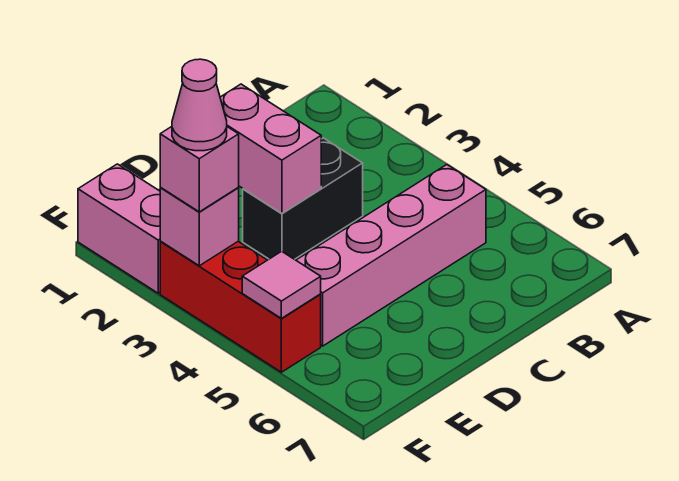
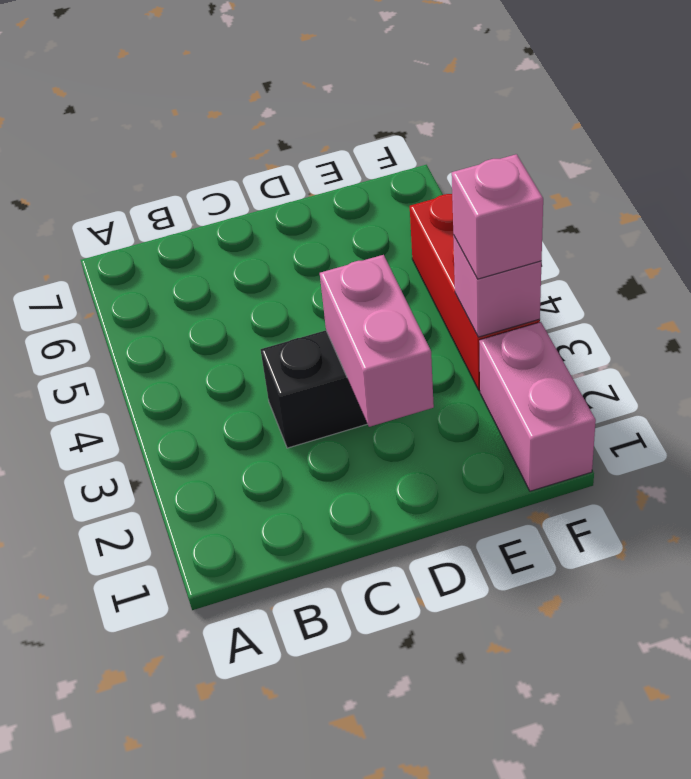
pink brick B5:E5 level 1 -> none
pink cone F3 level 4 -> none
pink tile F5 level 2 -> none

